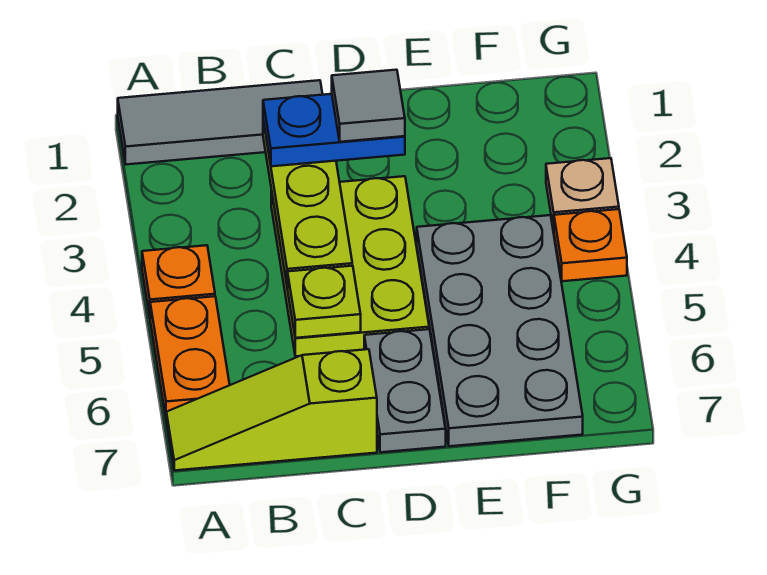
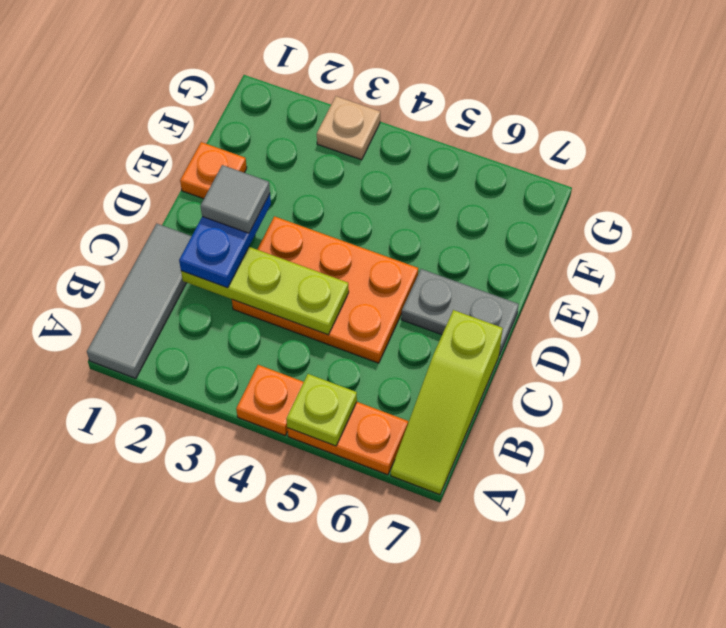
lime plate C3:D5 level 1 -> orange plate C3:D5 level 1
lime plate C5 level 2 -> lime plate A5 level 2
grey plate E4:F7 level 1 -> none
orange plate G4 level 1 -> orange plate E1 level 1

